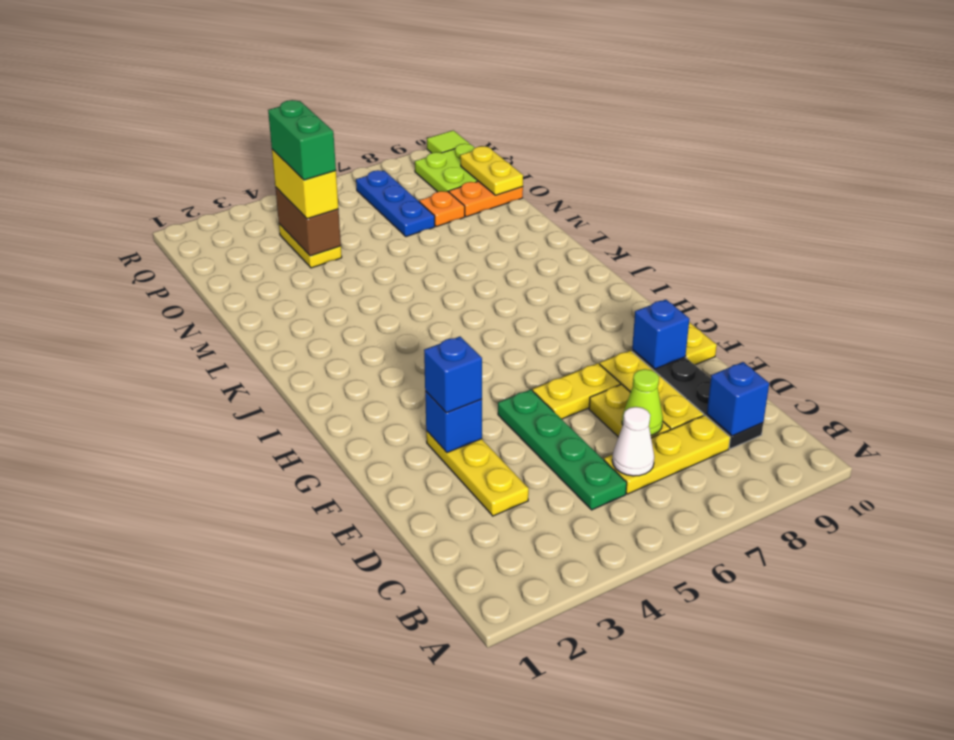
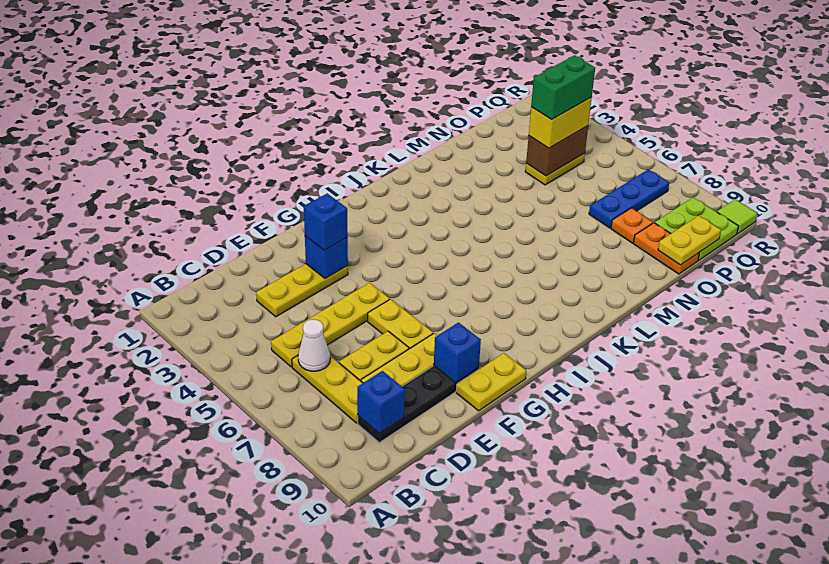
green plate C5:F5 level 1 -> yellow plate C5:F5 level 1
lime cone D7 level 2 -> none

